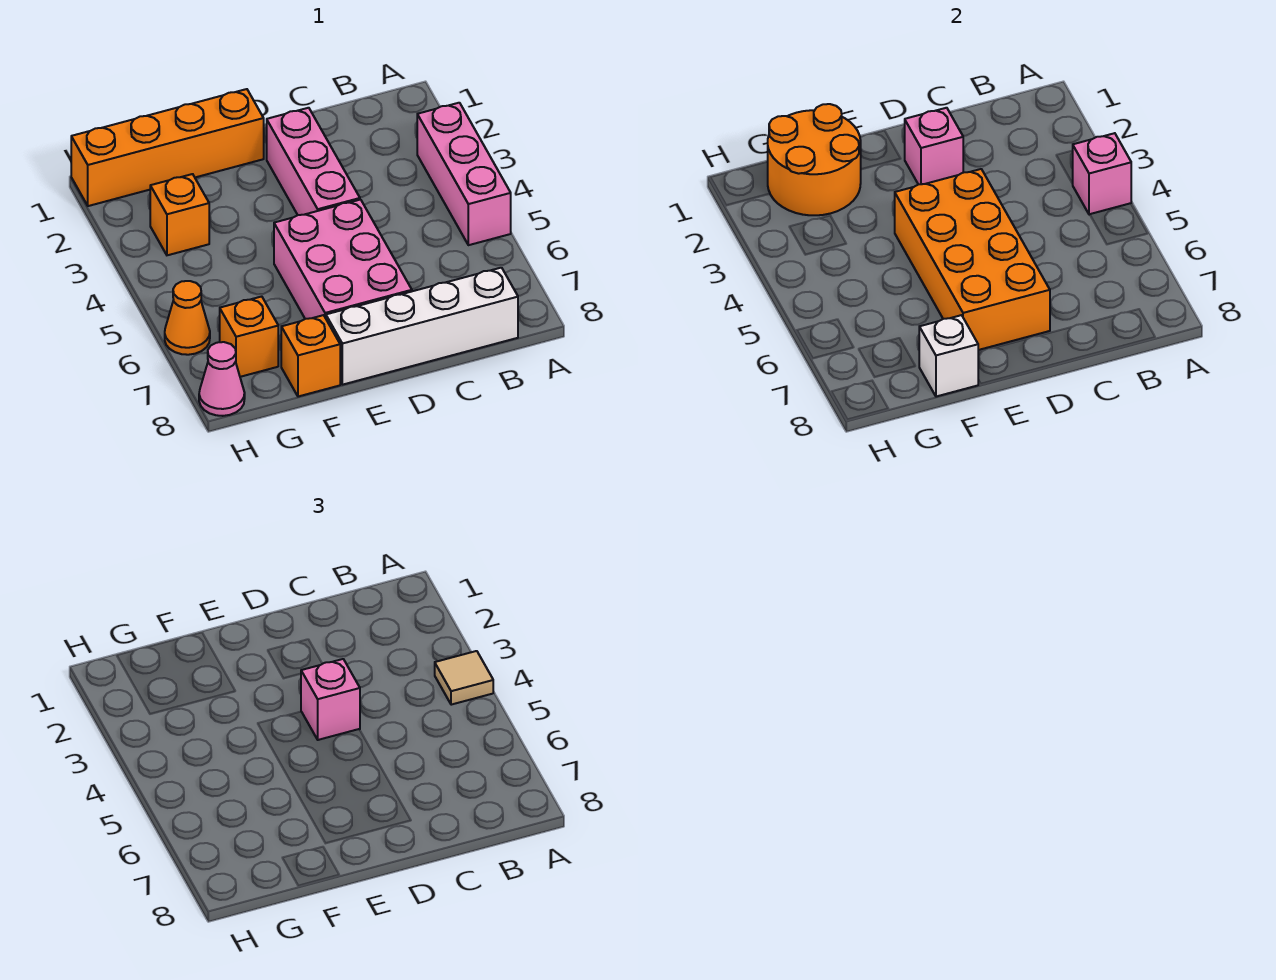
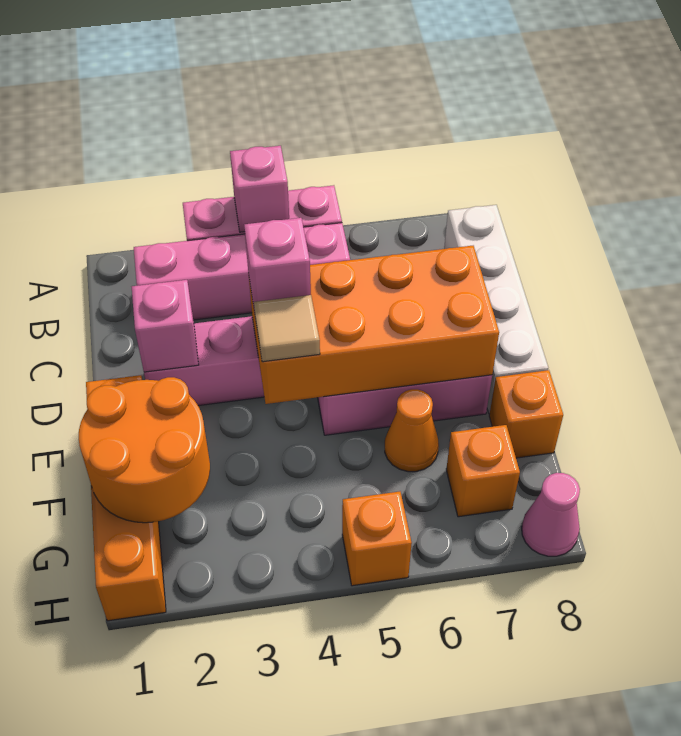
tan tile A4 level 3 -> tan tile E4 level 3
none -> pink brick B2:B5 level 1
white brick F8 level 2 -> none
orange brick G3 level 1 -> orange brick H5 level 1
orange cone H6 level 1 -> orange cone F6 level 1

